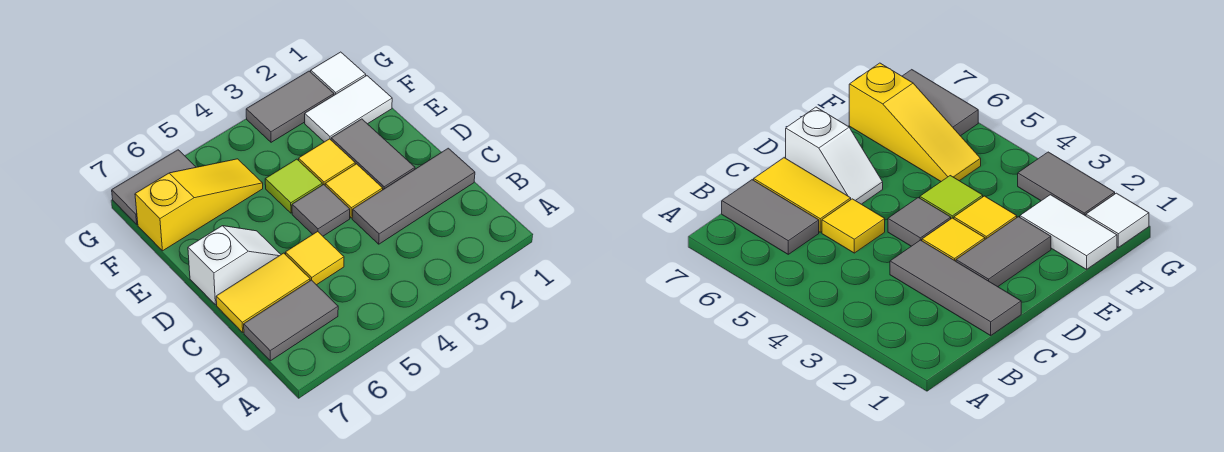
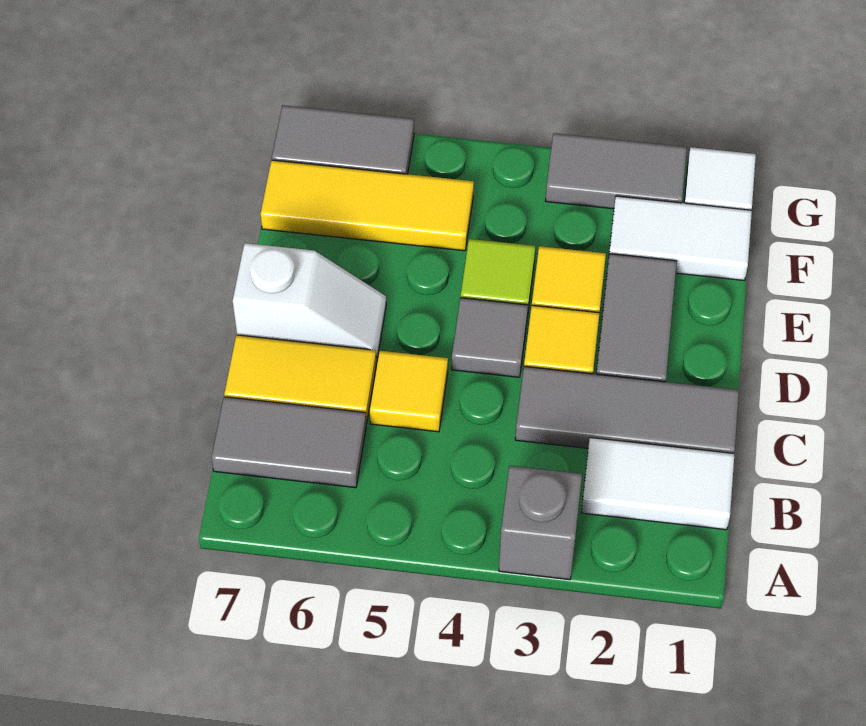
none -> grey brick A3 level 1
none -> white tile B1:B2 level 1
yellow slope F5:F7 level 1 top 7 -> yellow tile F5:F7 level 1

